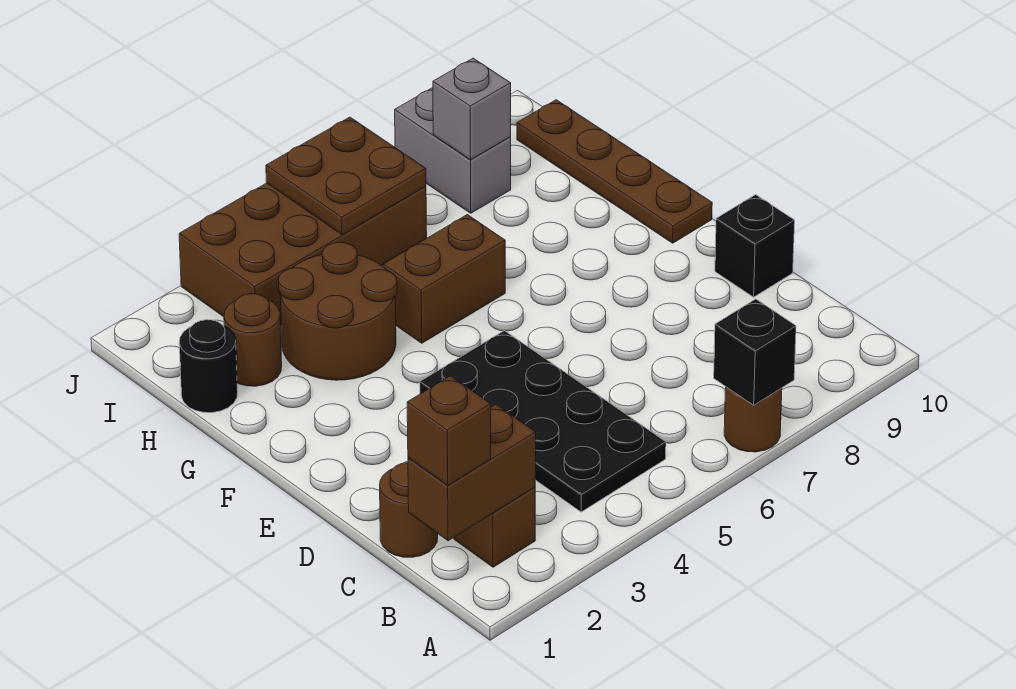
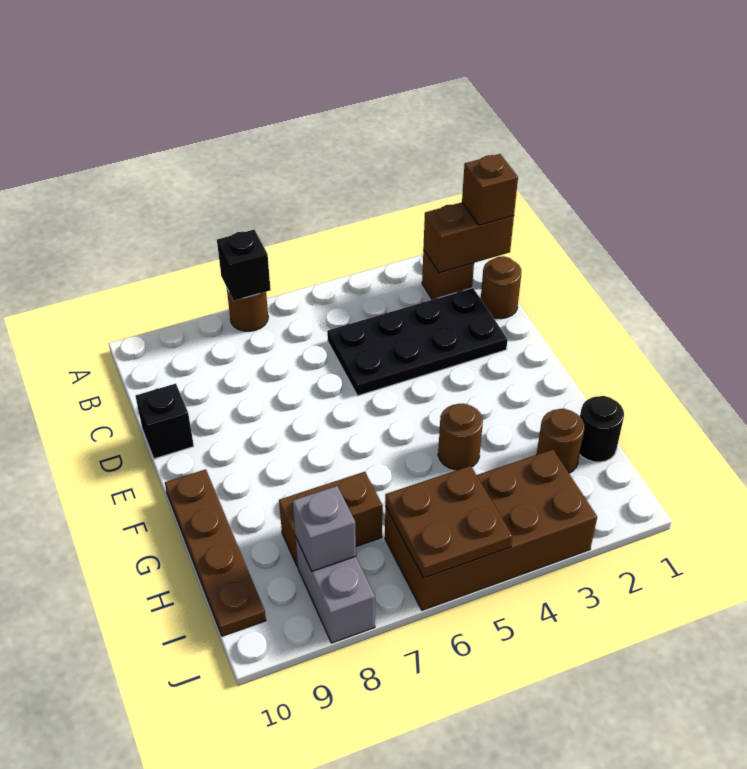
black plate B4:E5 level 1 -> black plate C2:D5 level 1
brown round brick G3:H4 level 1 -> brown round brick G4 level 1
brown brick G5:G6 level 1 -> brown brick H7:H8 level 1

